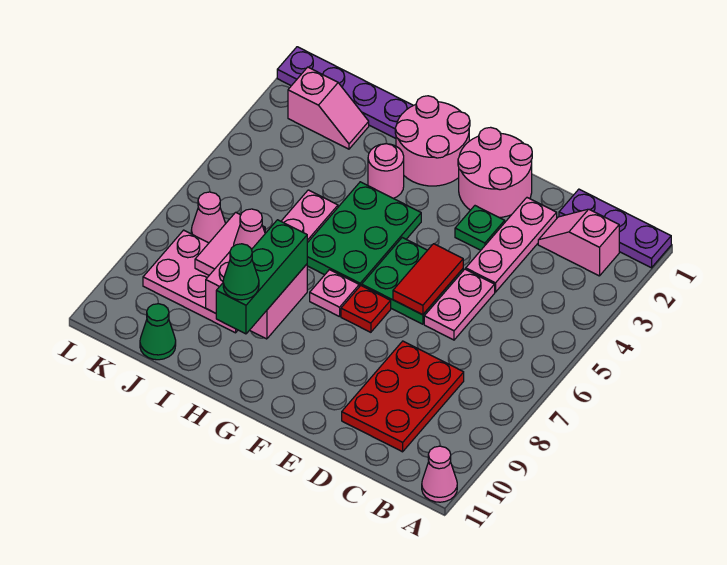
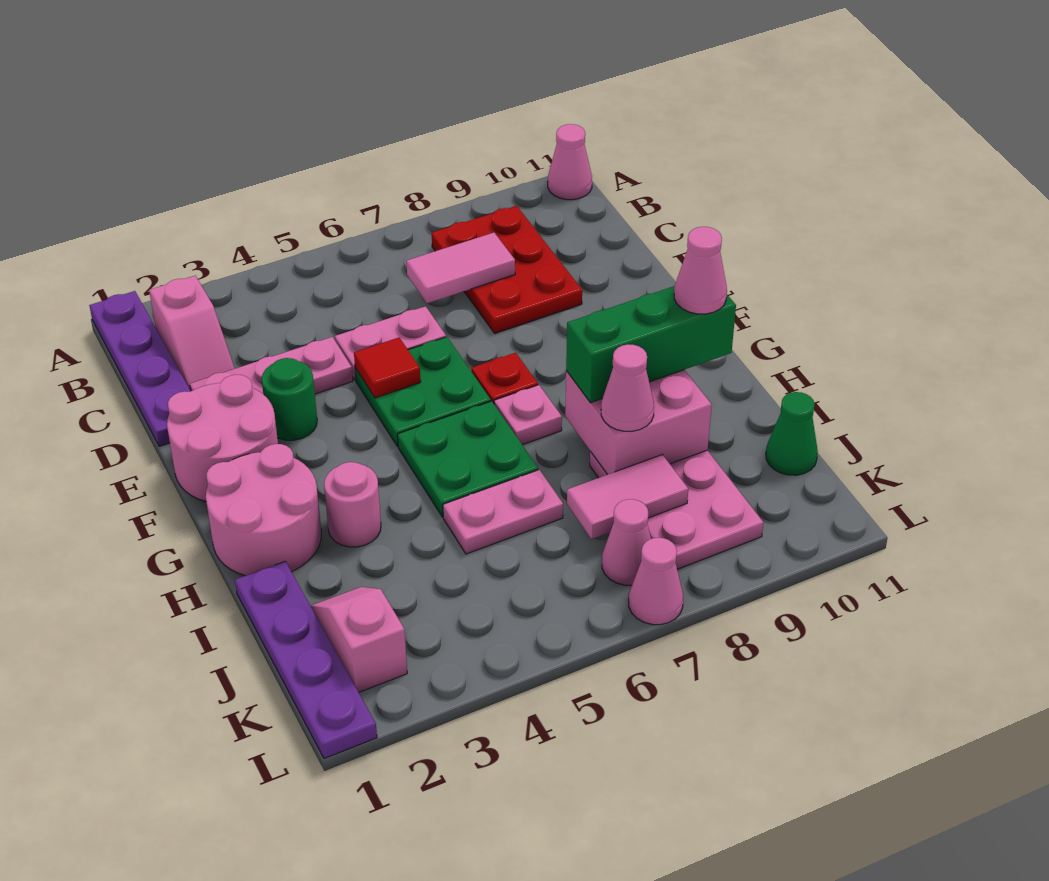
purple plate A1:C1 level 1 -> purple plate A1:D1 level 1
none -> pink tile C7:C8 level 2
red plate C8:D10 level 1 -> red plate B8:D9 level 1
green plate E3 level 1 -> green round brick E3 level 1
red tile E5:E6 level 2 -> red tile E5 level 2
green plate G4:H6 level 1 -> green plate G5:H6 level 1
green cone H10 level 4 -> pink cone H10 level 4
none -> pink cone L7 level 1

